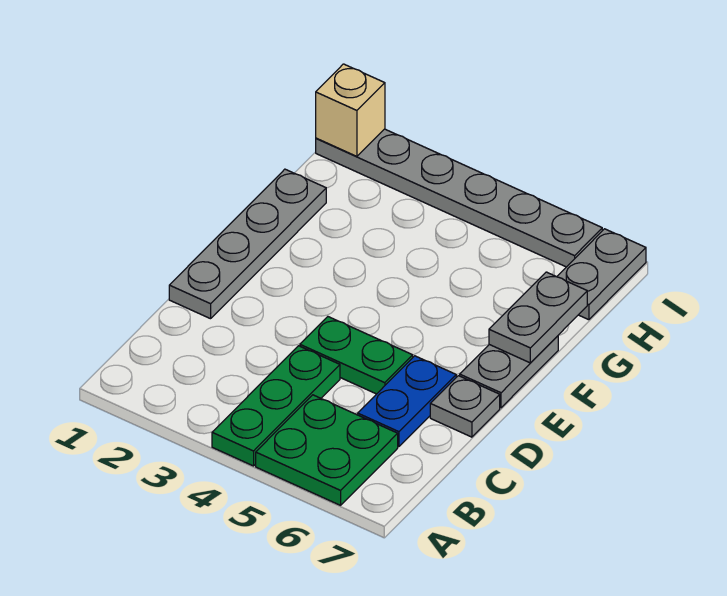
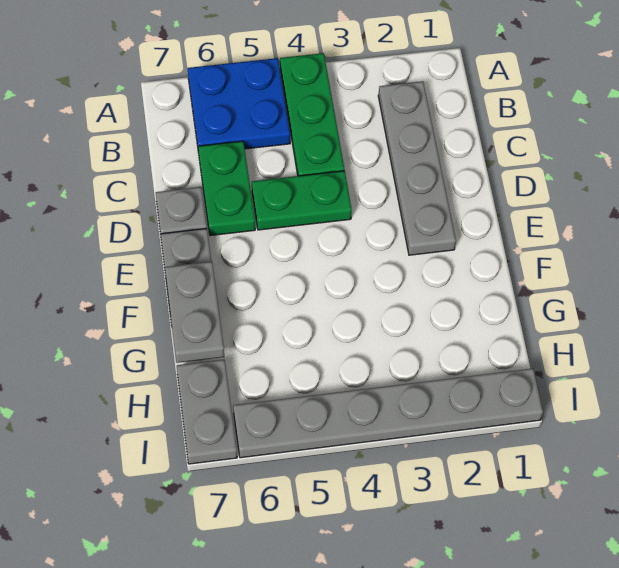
green plate A5:B6 level 1 -> blue plate A5:B6 level 1
blue plate C6:D6 level 1 -> green plate C6:D6 level 1
grey plate D1:G1 level 1 -> grey plate B2:E2 level 1
tan brick I1 level 2 -> none

